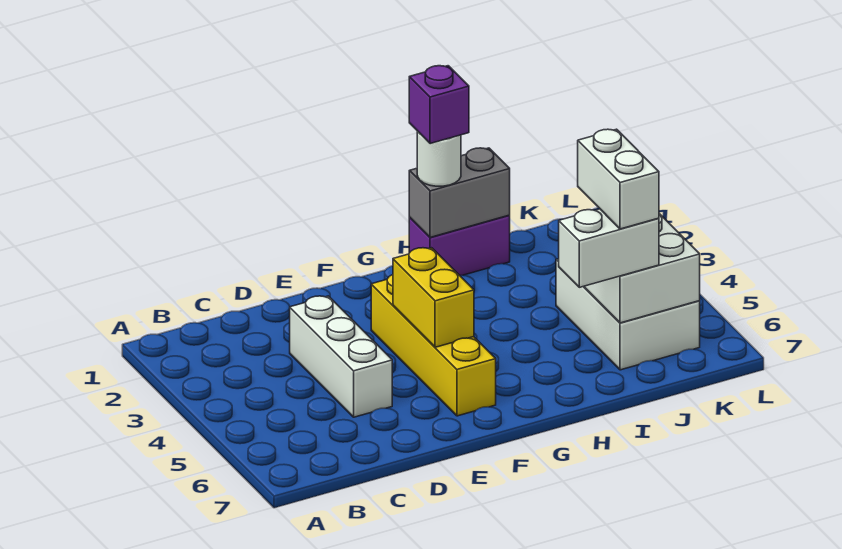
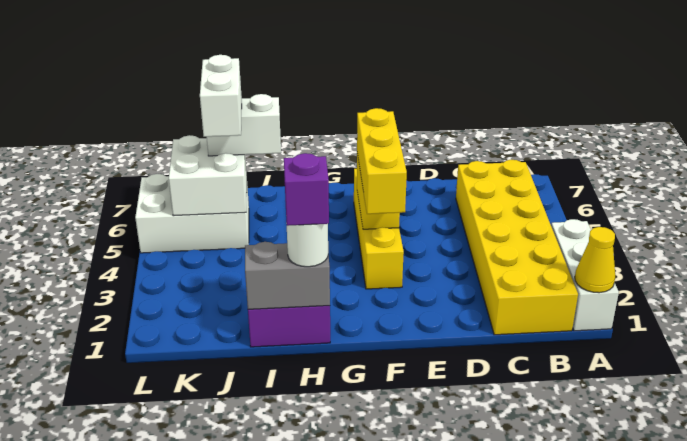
none -> yellow cone A1 level 2
none -> yellow brick B1:C6 level 1
white brick D3:D5 level 1 -> white brick A1:A3 level 1
none -> yellow brick F3:F5 level 3
white brick J4:K6 level 1 -> white brick J5:L6 level 1

